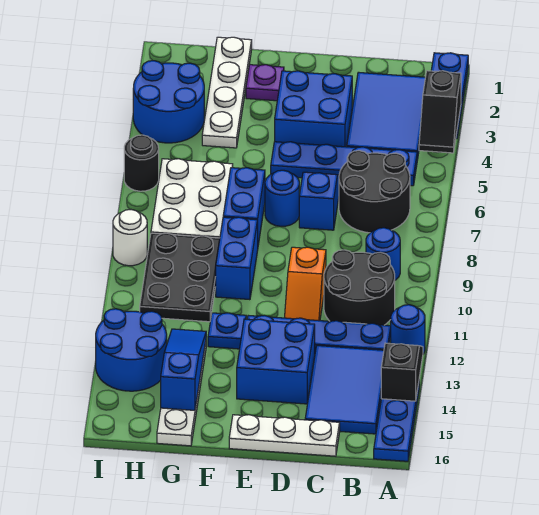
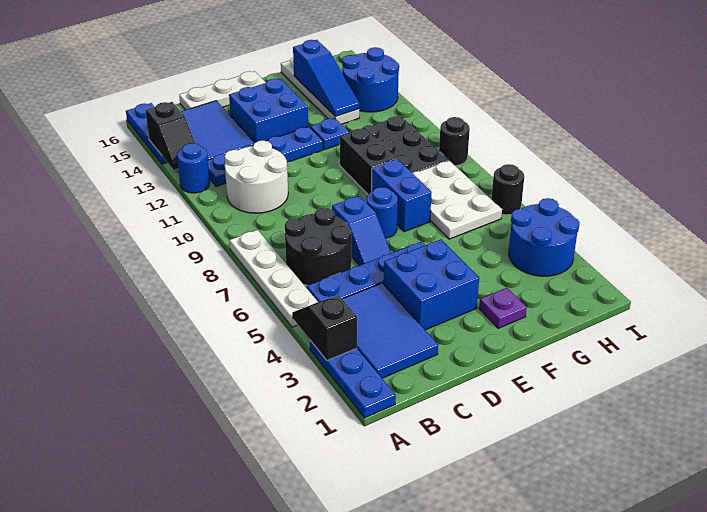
blue round brick B9 level 1 -> none
black round brick B10:C11 level 1 -> white round brick B10:C11 level 1
orange slope D10:D11 level 1 top 10 -> none
blue brick F9:F10 level 1 -> black brick F9:F10 level 1
white plate G1:G4 level 1 -> white plate A5:A8 level 1
white round brick I9 level 1 -> black round brick I9 level 1

